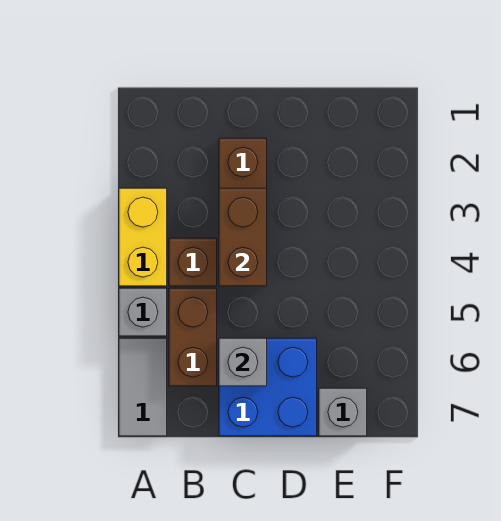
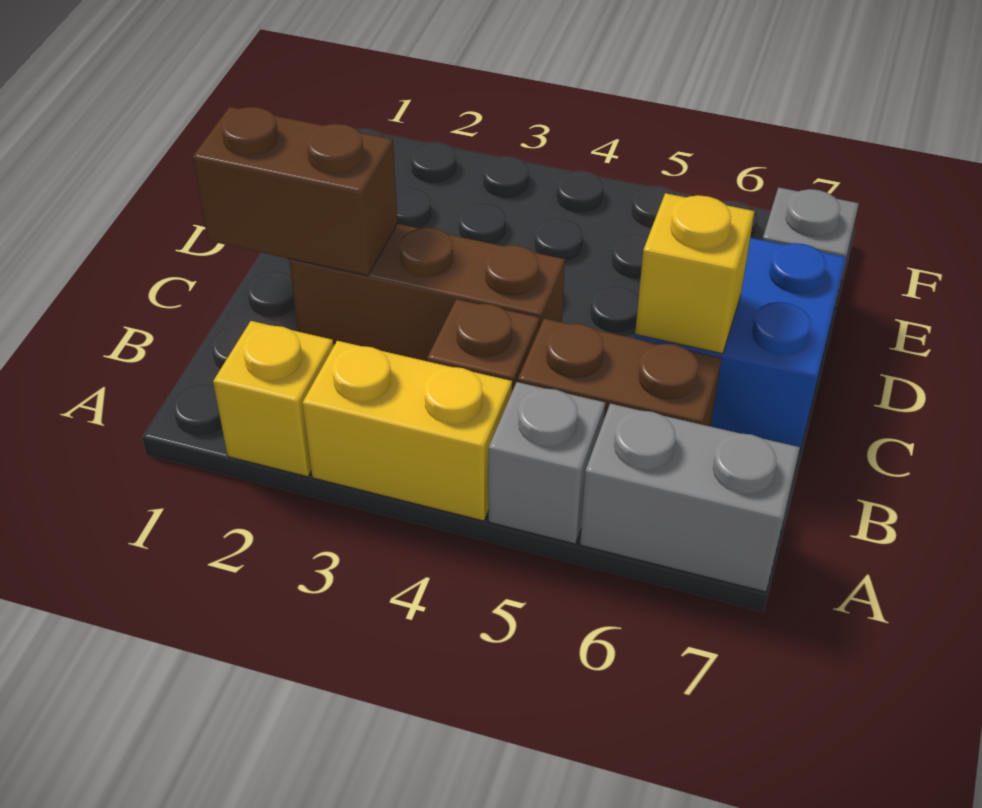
none -> yellow brick A2 level 1
grey tile A6:A7 level 1 -> grey brick A6:A7 level 1
brown brick C3:C4 level 2 -> brown brick C1:C2 level 2
grey brick C6 level 2 -> yellow brick C6 level 2

